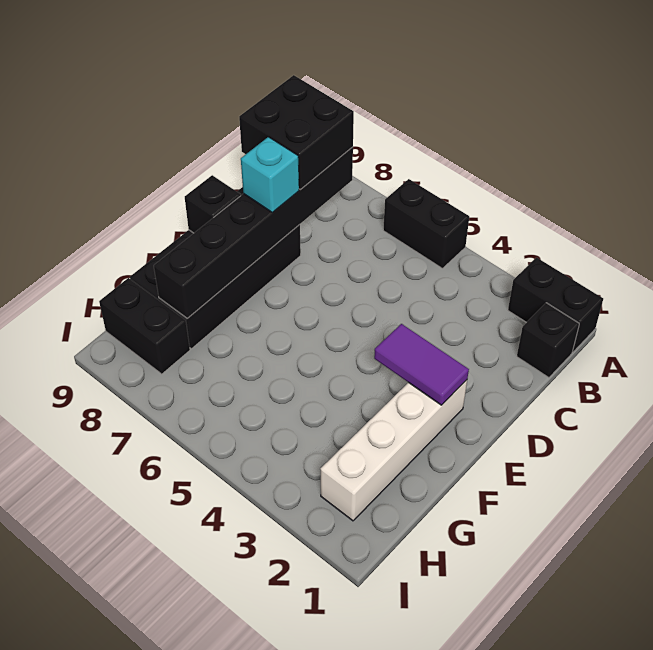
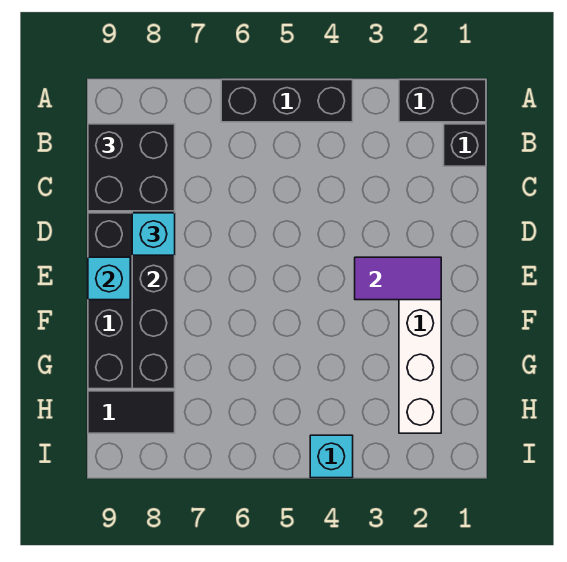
black brick A5:A6 level 1 -> black brick A4:A6 level 1
black brick E9 level 2 -> cyan brick E9 level 2
black brick H8:H9 level 1 -> black tile H8:H9 level 1
none -> cyan brick I4 level 1

